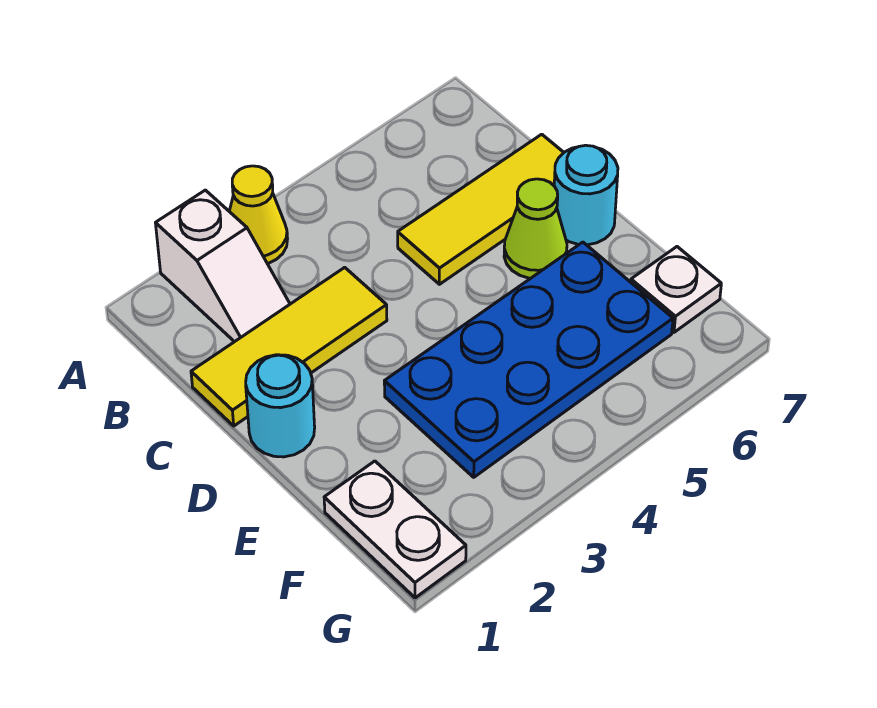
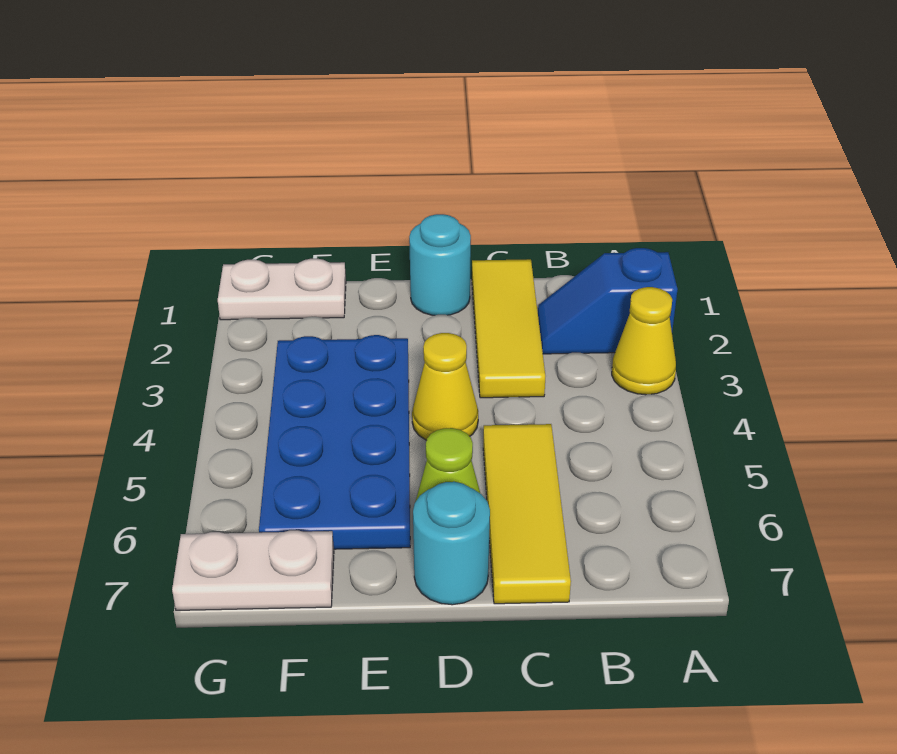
white slope A2:B2 level 1 top A -> blue slope A2:B2 level 1 top A
none -> yellow cone D4 level 1
white plate F7 level 1 -> white plate F7:G7 level 1

